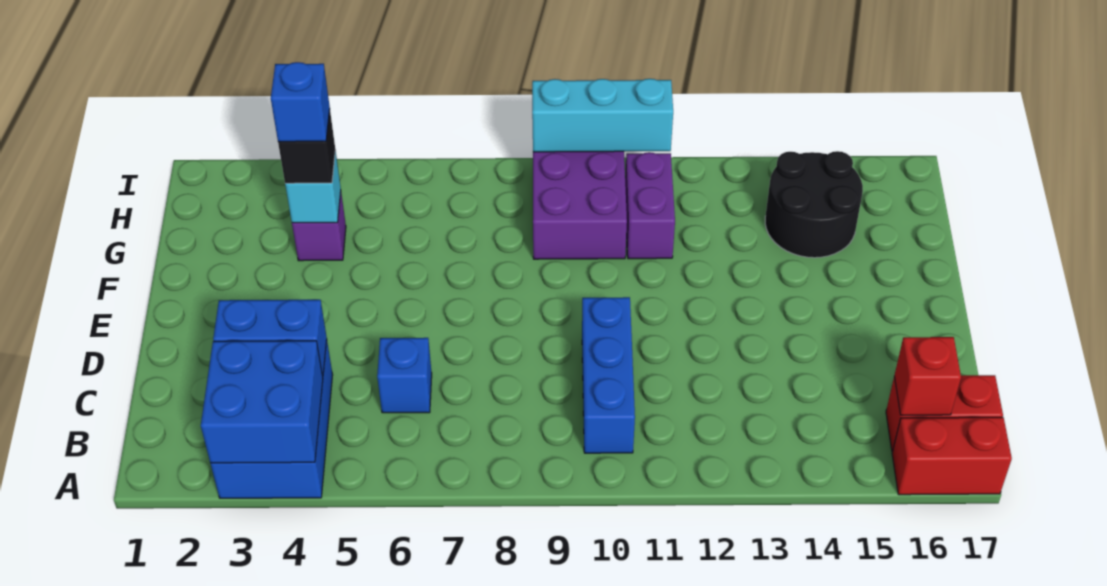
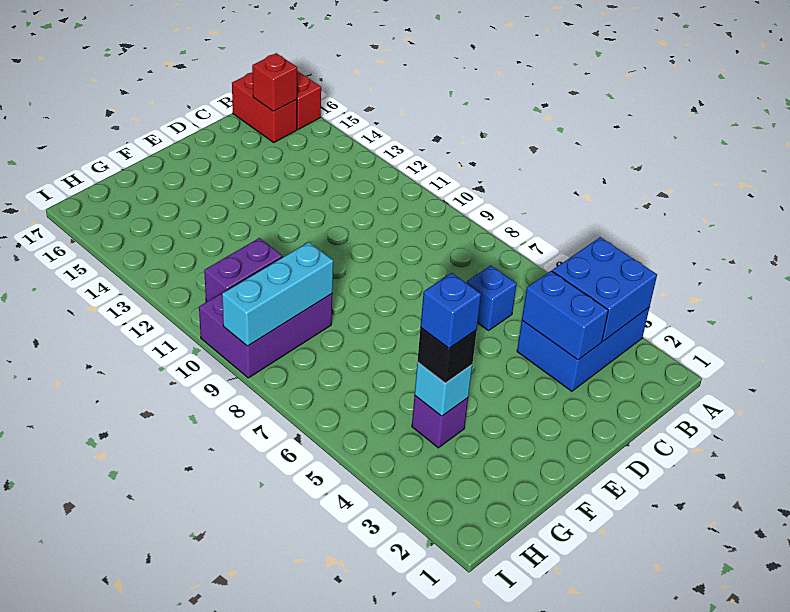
blue brick B10:D10 level 1 -> none
black round brick G14:H15 level 1 -> none
cyan brick I9:I11 level 2 -> cyan brick G9:I9 level 2

